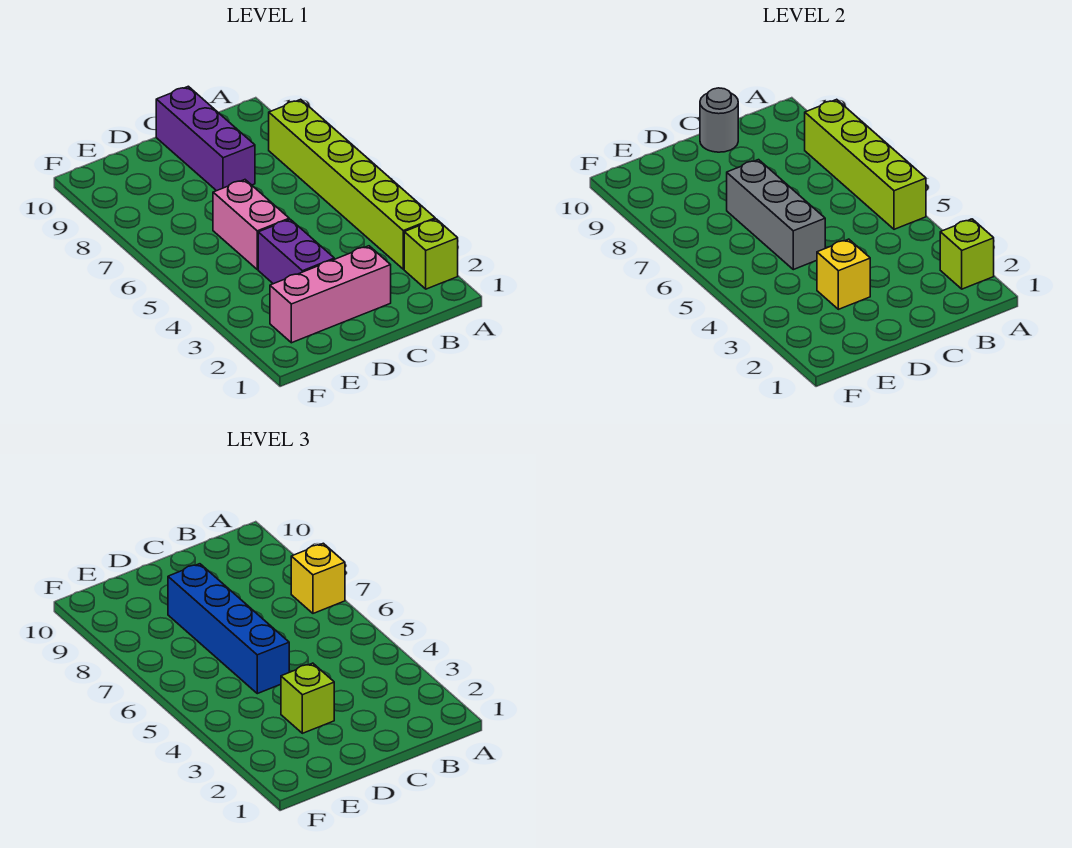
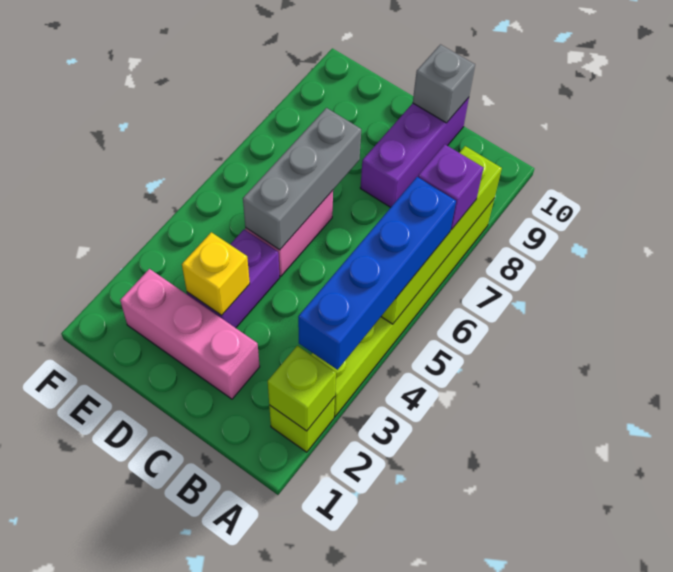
yellow brick A7 level 3 -> purple brick A7 level 3
grey round brick C10 level 2 -> grey brick C10 level 2
lime brick D3 level 3 -> none
blue brick D5:D8 level 3 -> blue brick A3:A6 level 3

